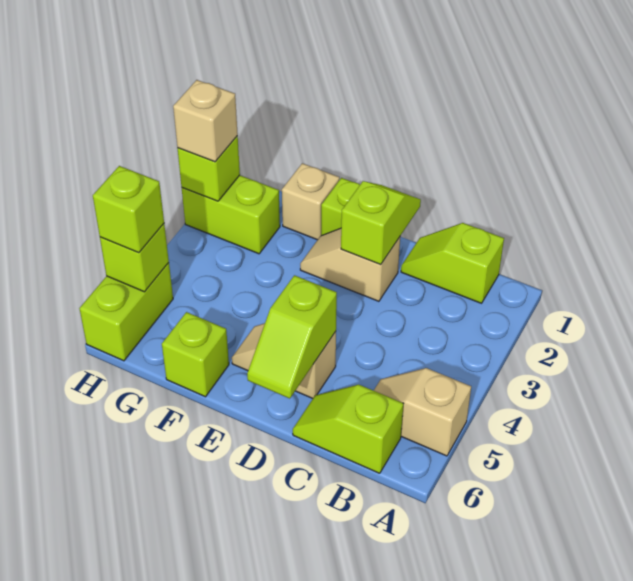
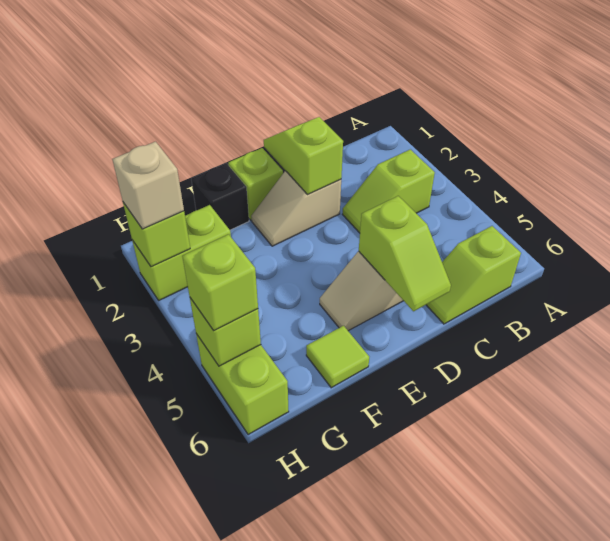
tan slope A5:B5 level 1 top A -> none
lime slope B1:C1 level 1 top B -> lime slope B3:C3 level 1 top B
tan brick F1 level 1 -> black brick F1 level 1
lime brick F6 level 1 -> lime tile F6 level 1

